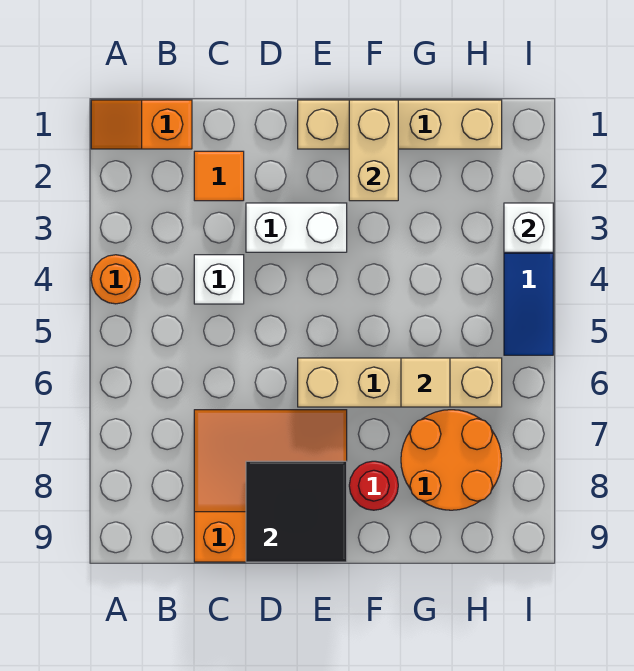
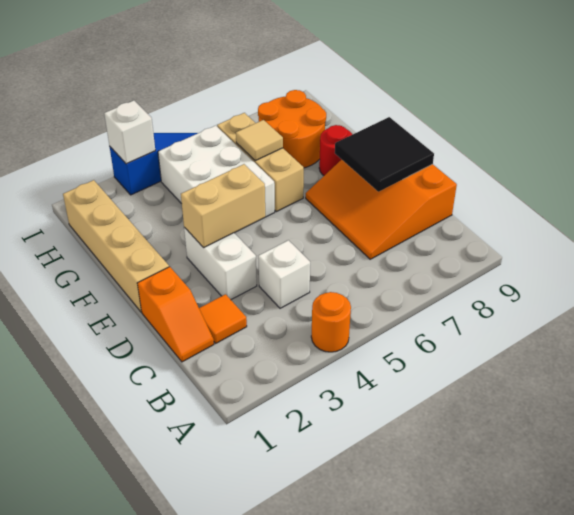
orange slope A1:B1 level 1 top B -> orange slope C1:D1 level 1 top D
tan brick E6:H6 level 1 -> tan brick F6:H6 level 1
tan brick F1:F2 level 2 -> tan brick E3:E4 level 2
none -> white brick F4:H5 level 1

